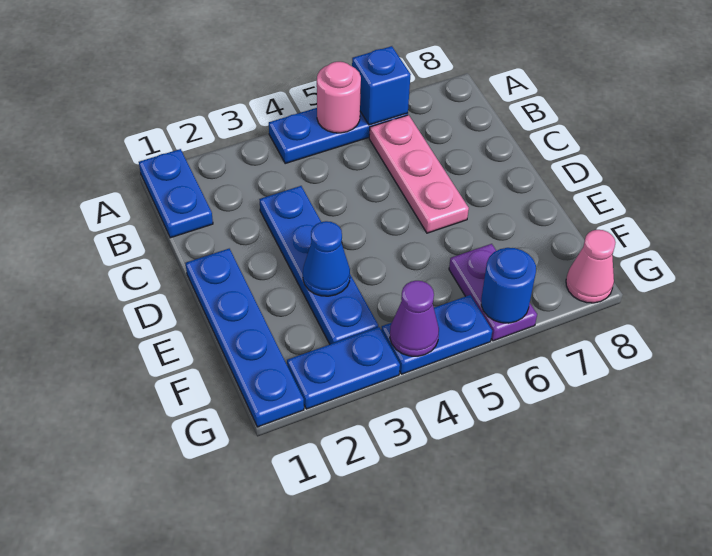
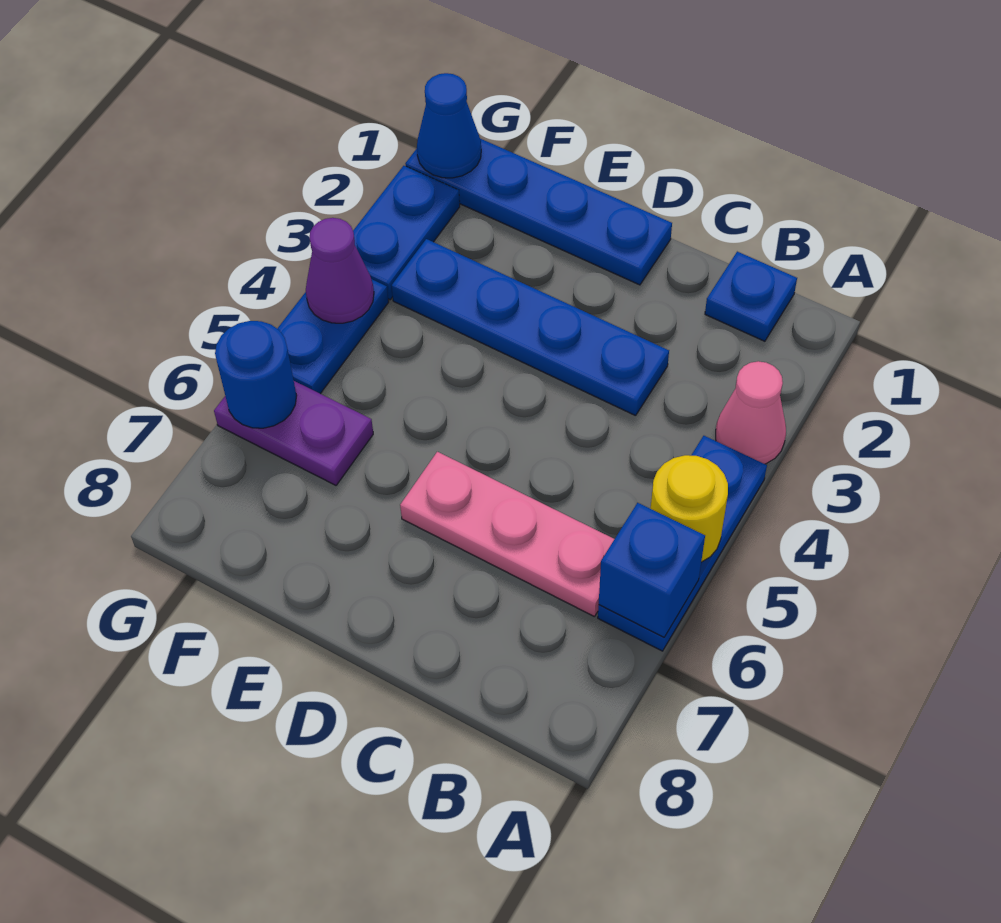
blue plate A1:B1 level 1 -> blue plate B1 level 1
pink round brick A5 level 2 -> yellow round brick A5 level 2
blue cone E3 level 2 -> blue cone G1 level 2
pink cone G8 level 1 -> pink cone A3 level 1

